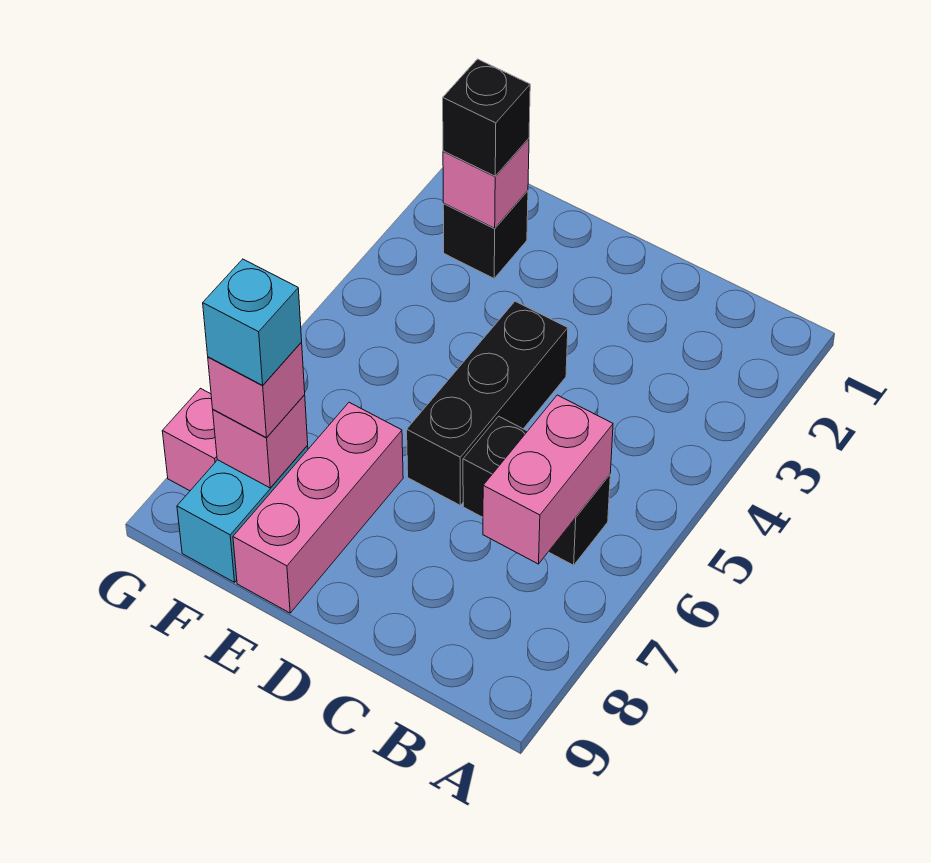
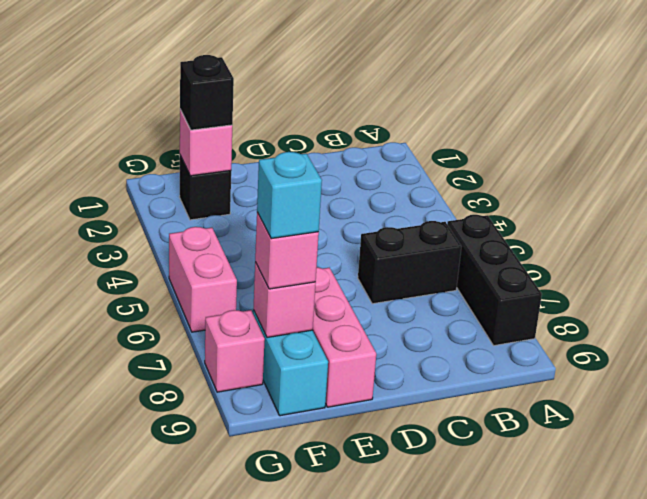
pink brick B6:B7 level 2 -> pink brick G5:G6 level 1
black brick D4:D6 level 1 -> black brick A6:A8 level 1

